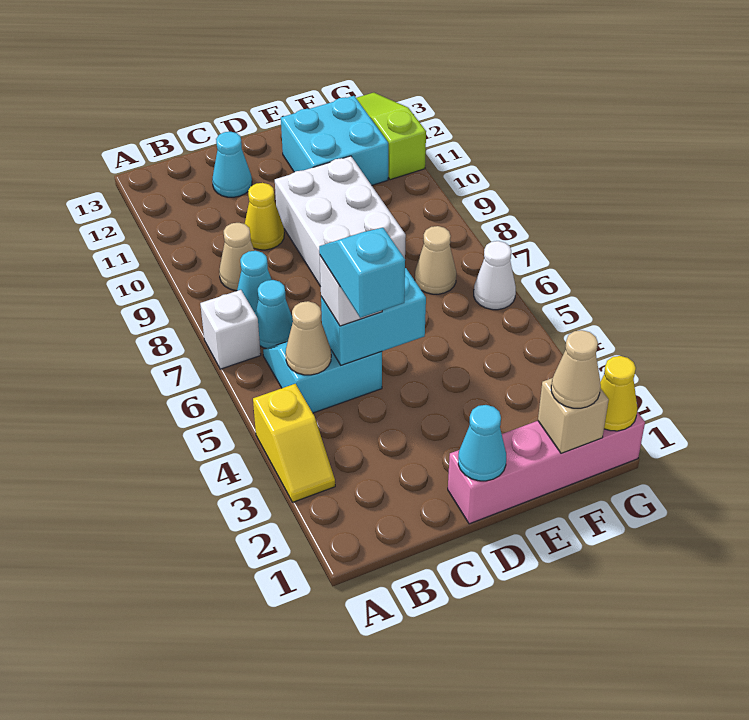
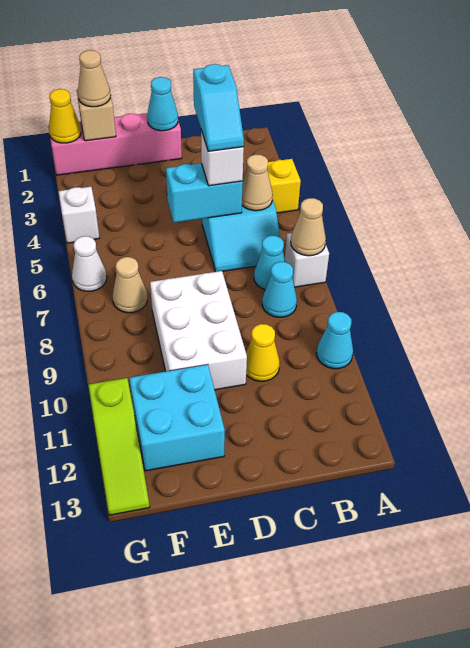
tan cone B9 level 1 -> tan cone A7 level 2
cyan cone C12 level 1 -> cyan cone A10 level 1
none -> white brick G4 level 1

